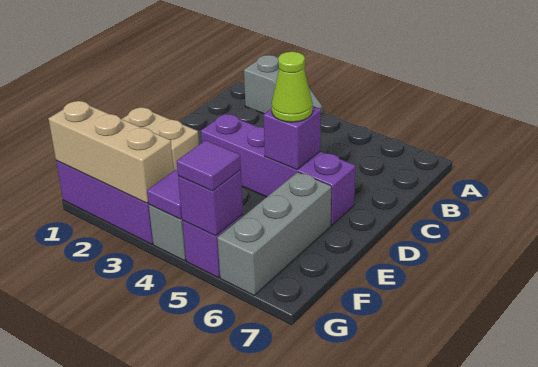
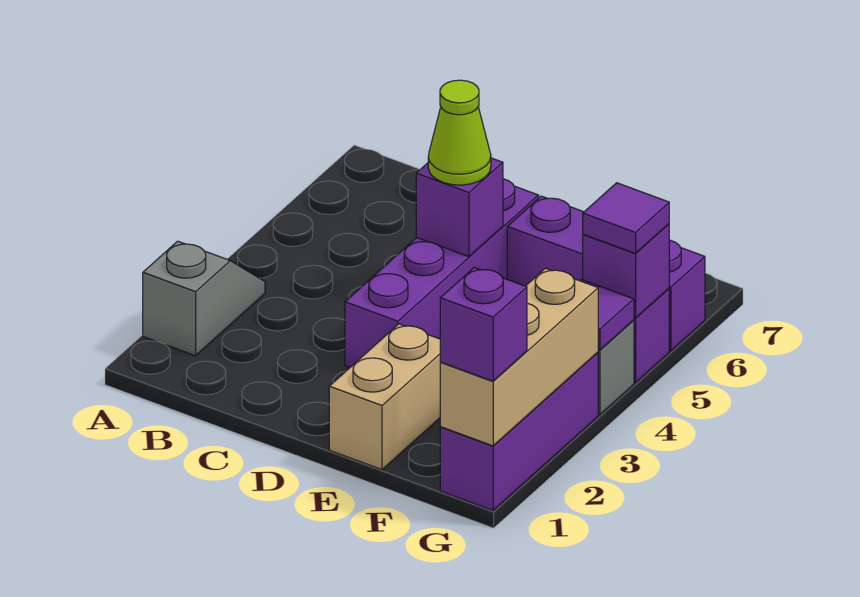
grey brick E6:G6 level 1 -> purple brick E6:G6 level 1
none -> purple brick G1 level 3

